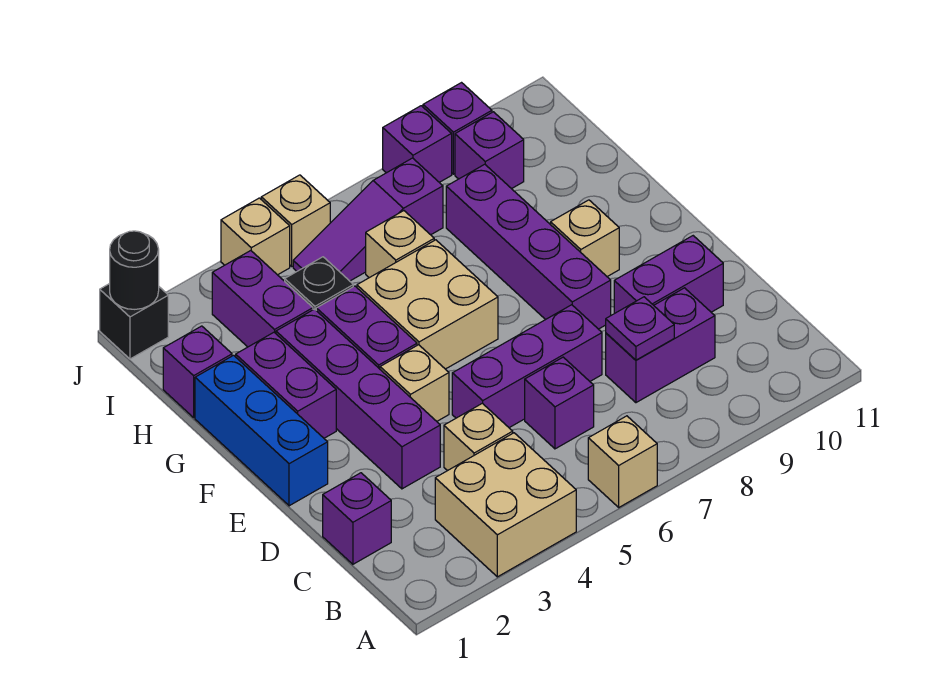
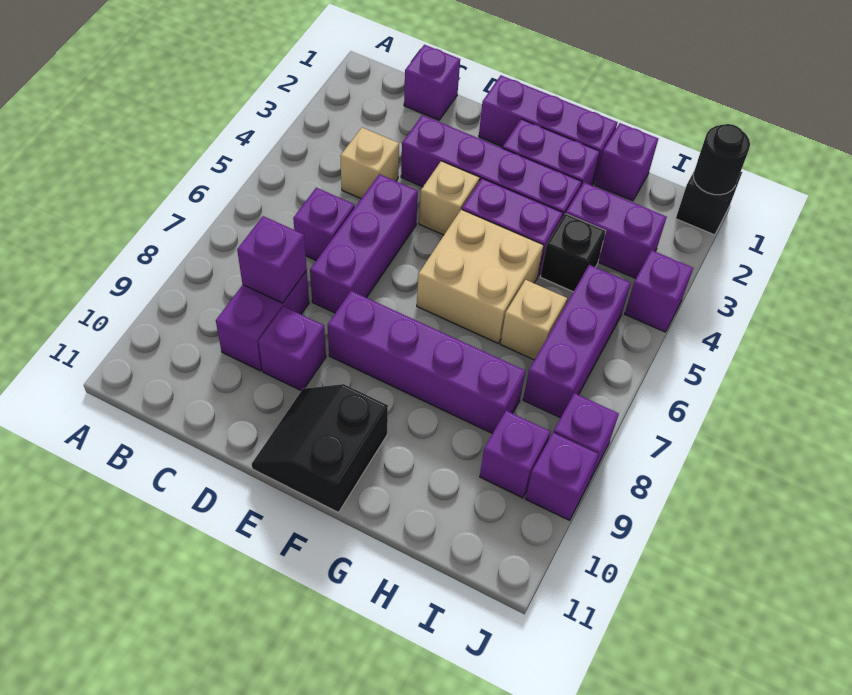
tan brick A3:B4 level 1 -> none
tan brick A6 level 1 -> none
purple plate C8 level 2 -> purple brick C8 level 2
purple brick D9:D10 level 1 -> purple brick D9 level 1
blue brick E1:G1 level 1 -> purple brick E1:G1 level 1
none -> black slope E10:F11 level 1 top F
tan brick F9 level 1 -> none
purple slope I5:I7 level 1 top 7 -> purple brick I5:I7 level 1
tan brick J4 level 1 -> purple brick J4 level 1
tan brick J5 level 1 -> none

